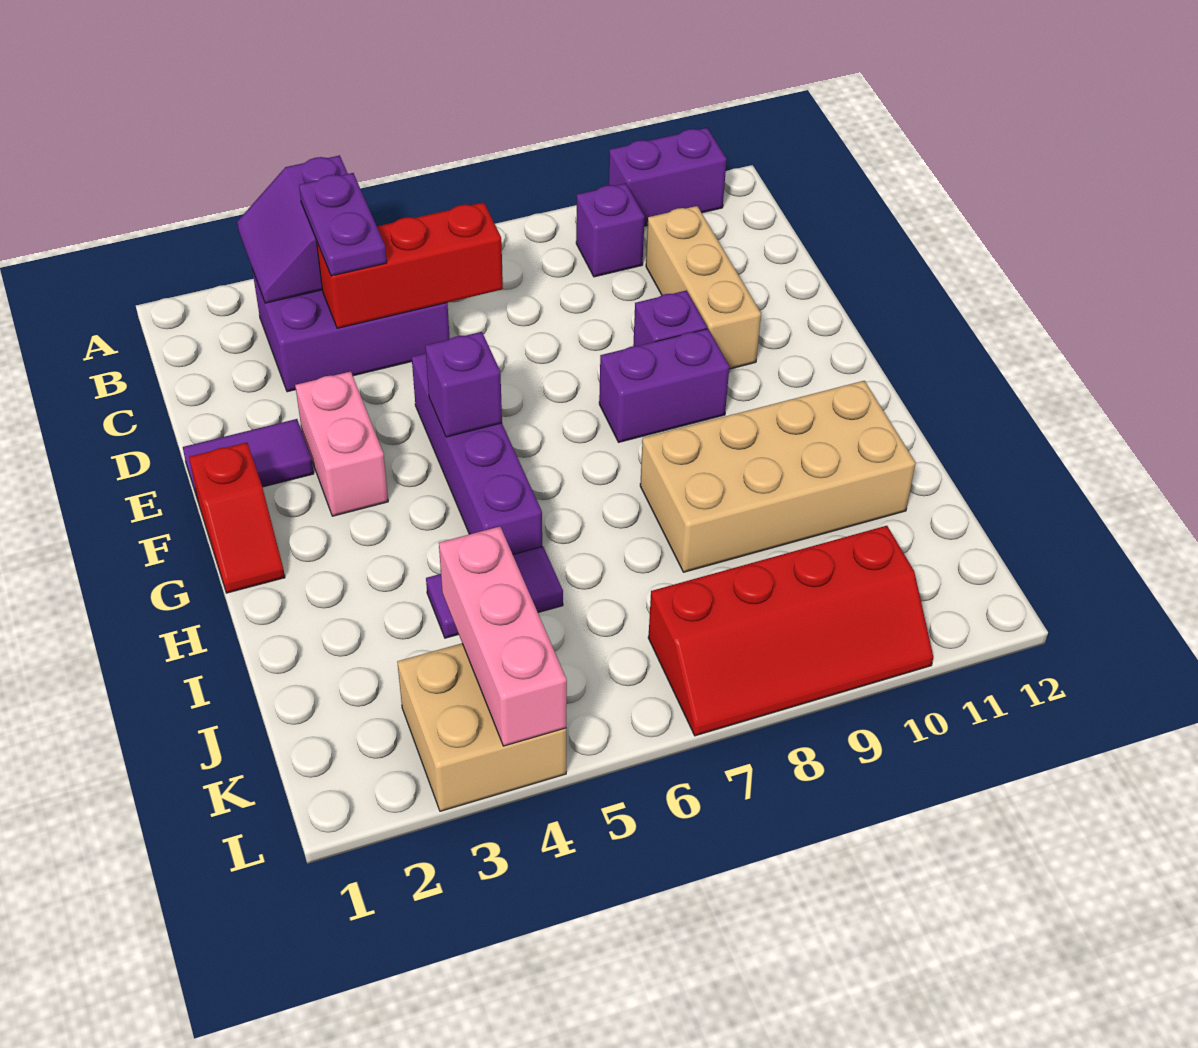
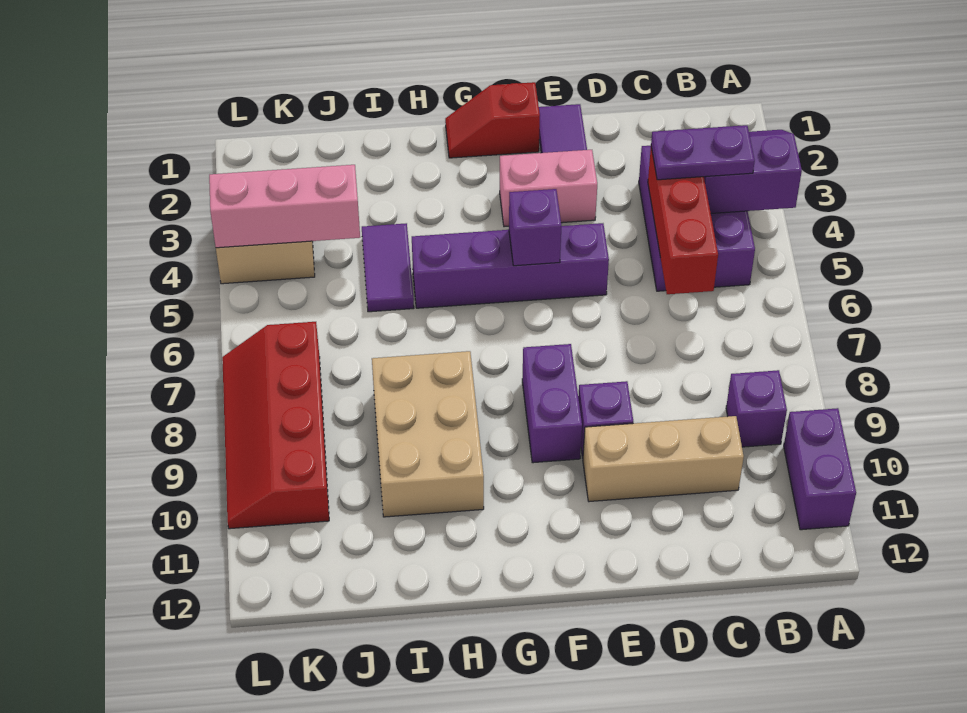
tan brick H8:I11 level 1 -> tan brick H8:I10 level 1

